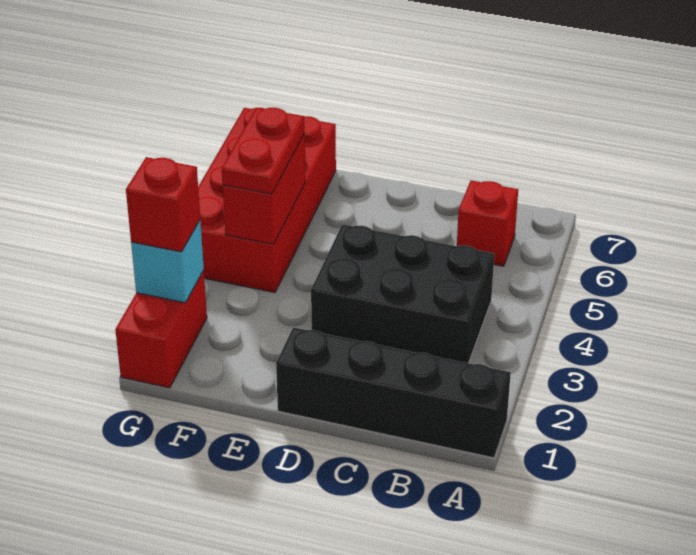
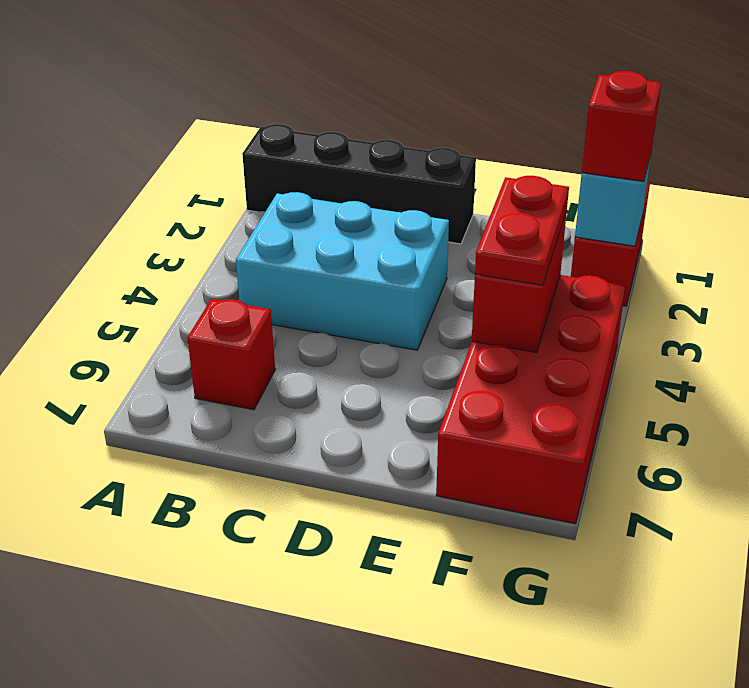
black brick B3:D4 level 1 -> cyan brick B3:D4 level 1

